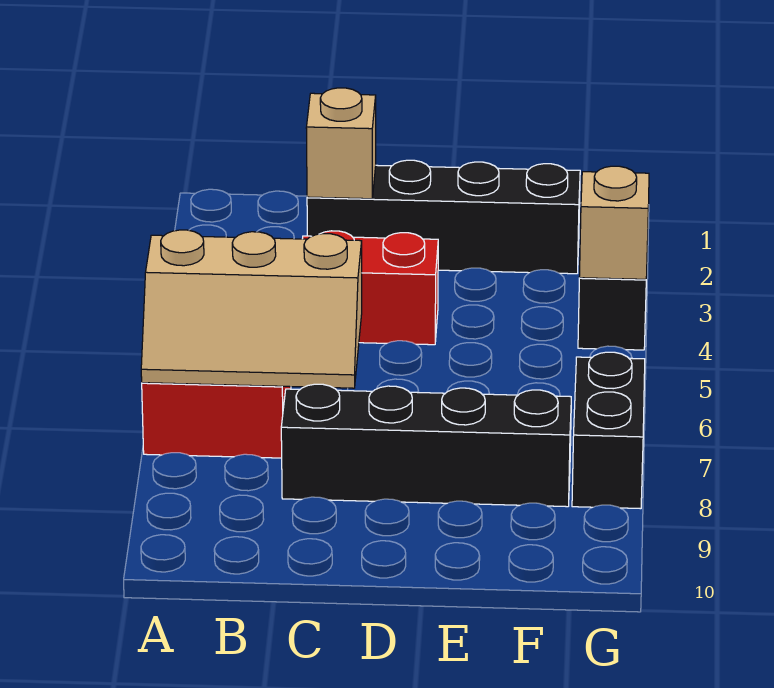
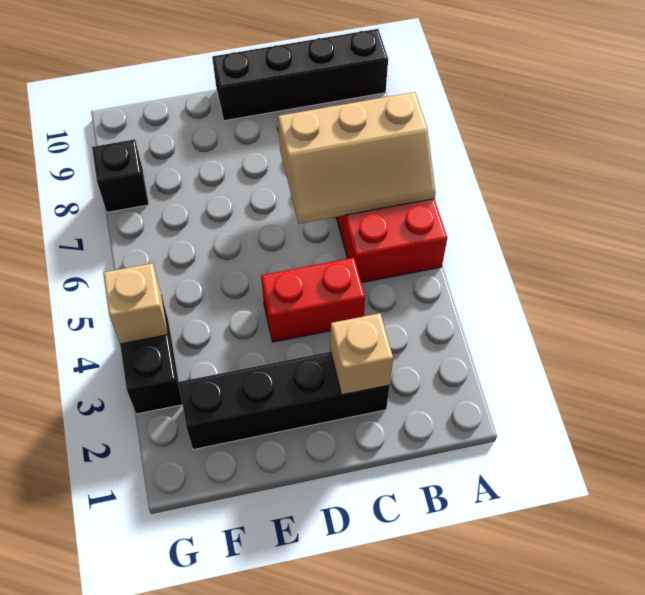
tan slope A6:C7 level 2 top 6 -> tan slope A6:C7 level 2 top 7
black brick C8:F8 level 1 -> black brick A10:D10 level 1
black brick G7:G8 level 1 -> black brick G8 level 1

